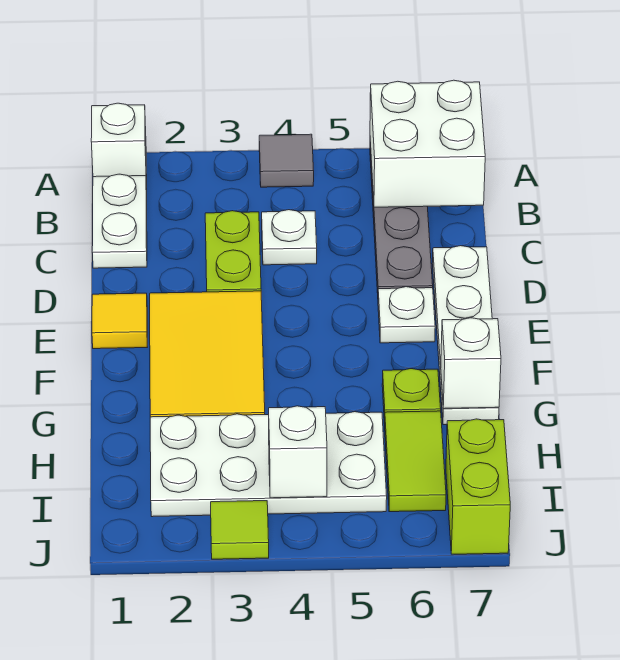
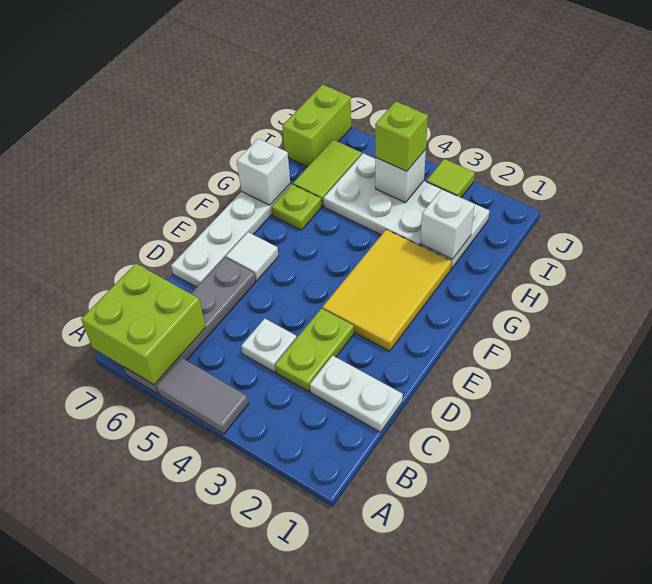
white brick A1 level 1 -> white brick H2 level 2
grey tile A4 level 1 -> grey tile A4:A5 level 1
white brick A6:B7 level 2 -> lime brick A6:B7 level 2
white plate B1:C1 level 1 -> white plate C1:C2 level 1
yellow tile E1 level 1 -> none
white plate E6 level 1 -> white tile E6 level 1
none -> lime brick I4 level 3

